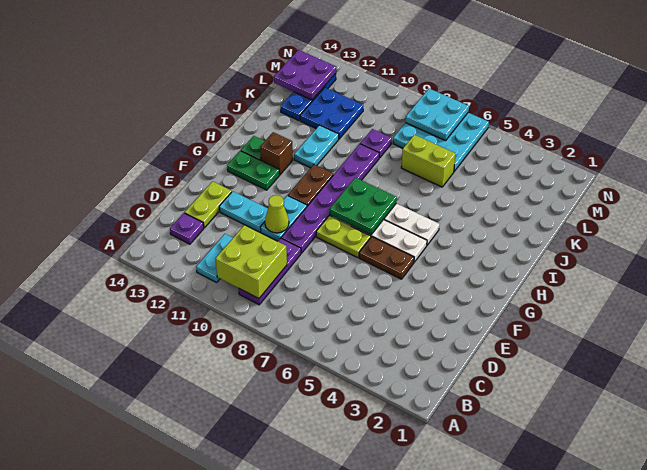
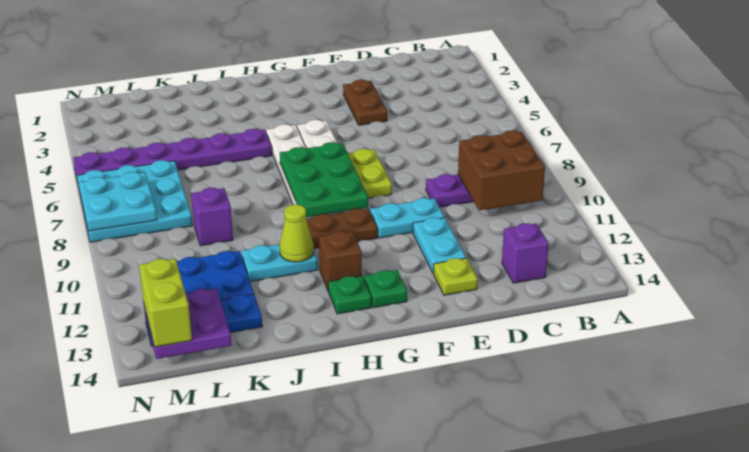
lime brick B9:C10 level 2 -> brown brick B9:C10 level 2
cyan plate B11:C11 level 1 -> none
purple plate C13 level 1 -> purple brick C13 level 1
lime plate D13:E13 level 1 -> lime plate E13 level 1
purple plate E9:J9 level 1 -> purple plate I5:N5 level 1
lime cone E10 level 2 -> lime cone I11 level 2
brown plate F5:F6 level 1 -> brown plate E3:E4 level 1
green plate G7:H8 level 2 -> green plate G7:H9 level 2
green plate G12:G13 level 1 -> green plate G13 level 1
lime brick K6:K7 level 1 -> lime brick M13:M14 level 3
purple plate K9 level 1 -> purple brick K9 level 1

